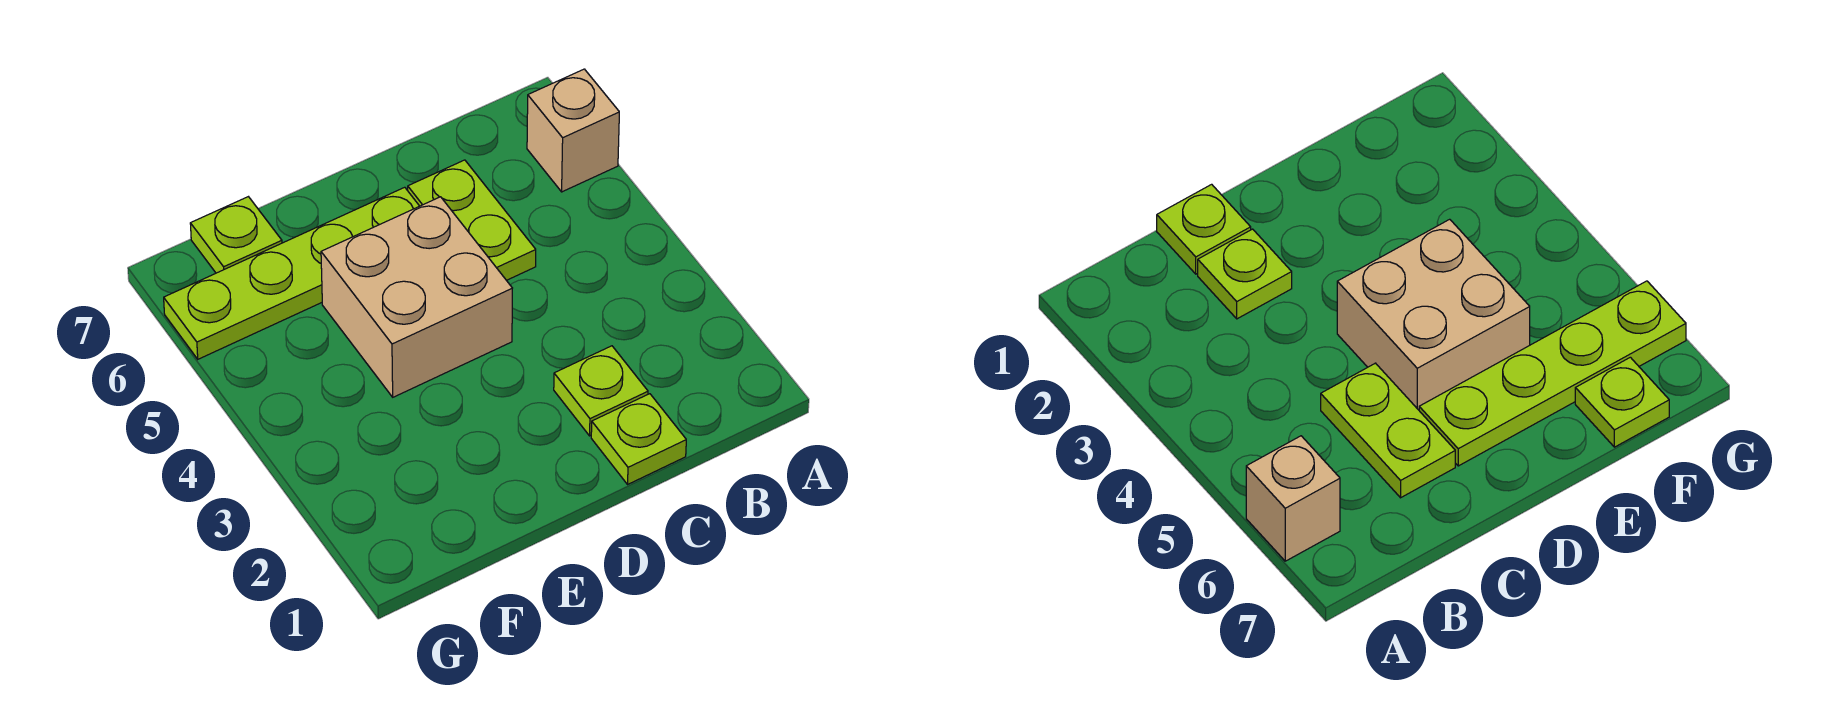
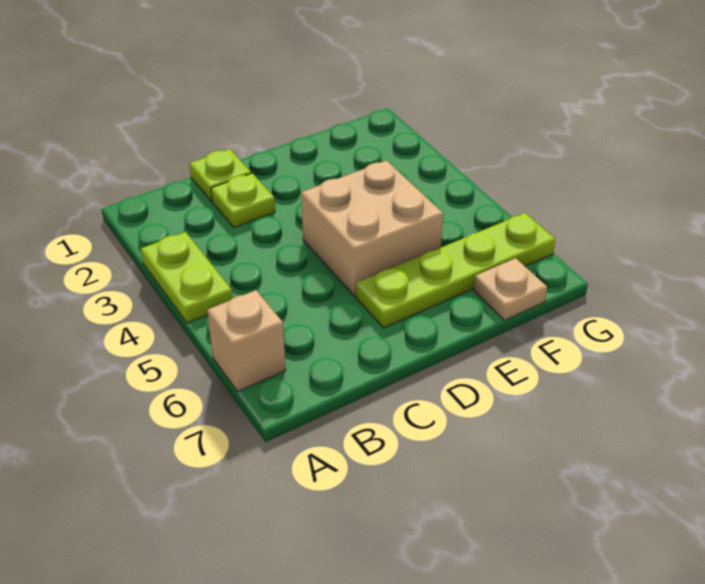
lime plate C5:C6 level 1 -> lime plate A3:A4 level 1
lime plate F7 level 1 -> tan plate F7 level 1

